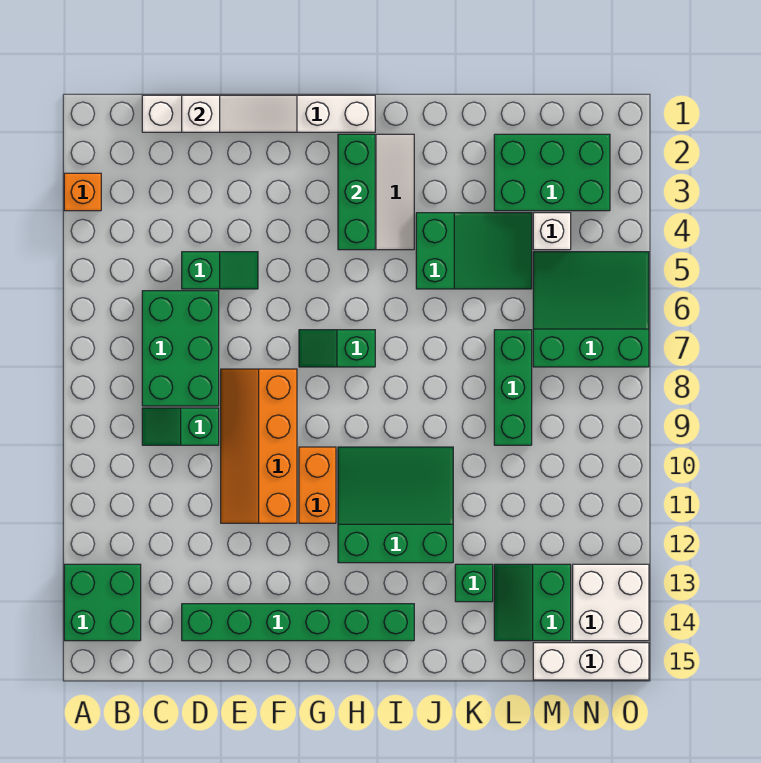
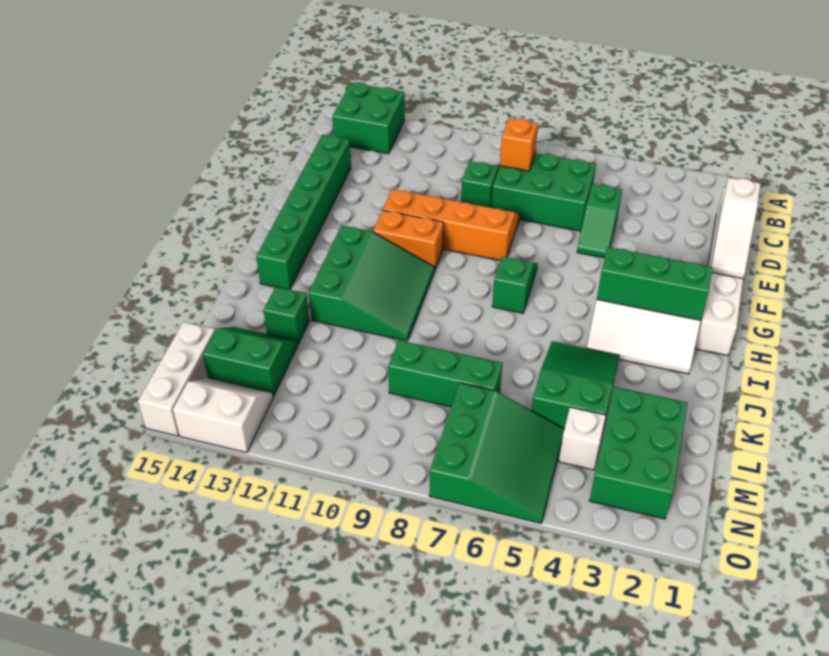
orange brick A3 level 1 -> orange brick C8 level 2
green slope J4:L5 level 1 top J -> green slope J4:L5 level 1 top L
white brick N13:O14 level 1 -> white slope N13:O14 level 1 top O

